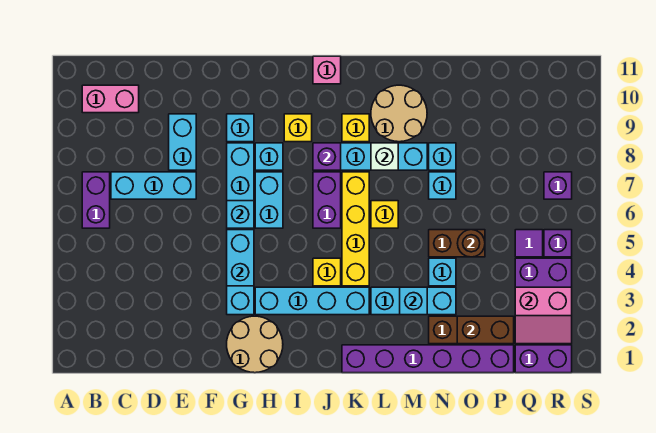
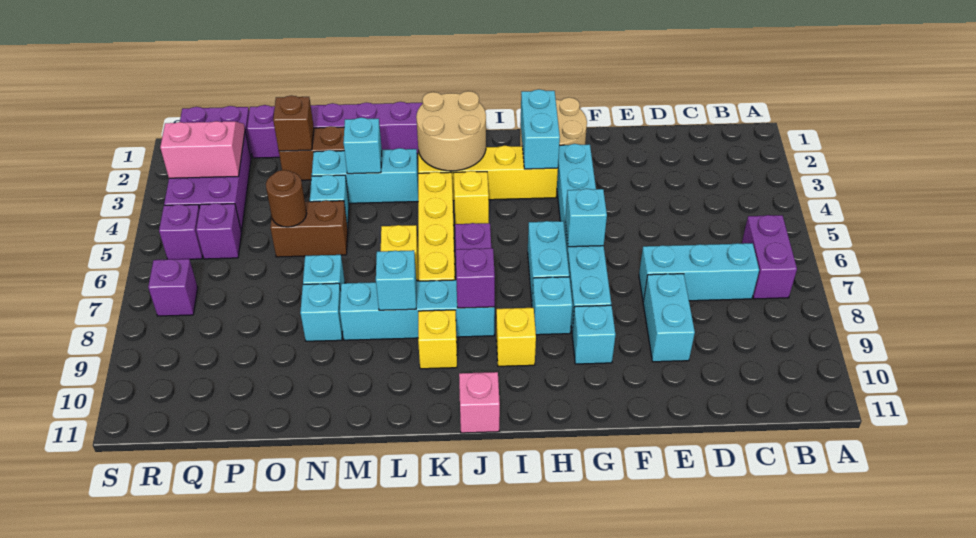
pink brick B10:C10 level 1 -> none
cyan brick G4:G5 level 2 -> cyan brick H2:H3 level 2
cyan brick H3:K3 level 1 -> yellow brick H3:K3 level 1
white brick L8 level 2 -> cyan brick L8 level 2
tan round brick L9:M10 level 1 -> tan round brick J2:K3 level 2
brown brick O2:P2 level 2 -> brown brick O2 level 2
purple tile Q5 level 1 -> purple brick Q5 level 1

